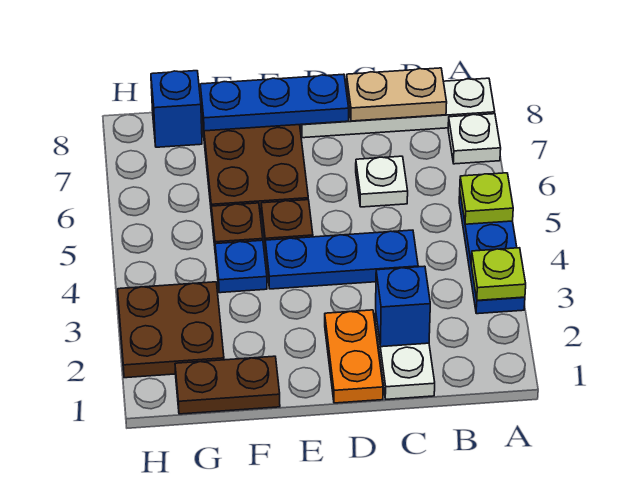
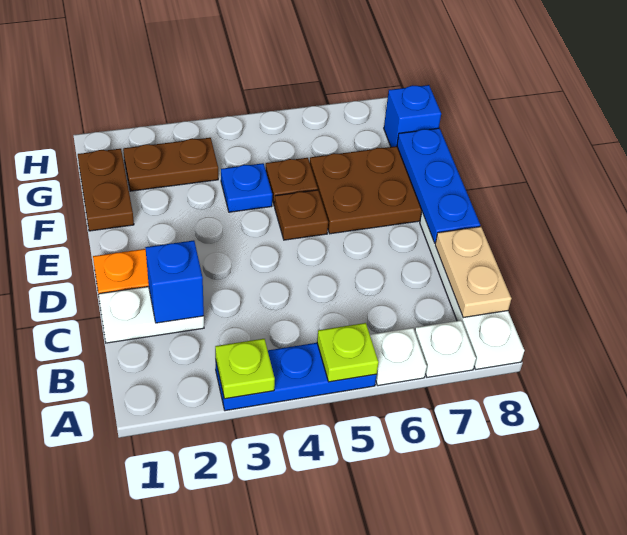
blue plate C4:E4 level 1 -> none
white plate C6 level 1 -> white plate A6 level 1
brown plate G2:H3 level 1 -> brown plate G2:G3 level 1

